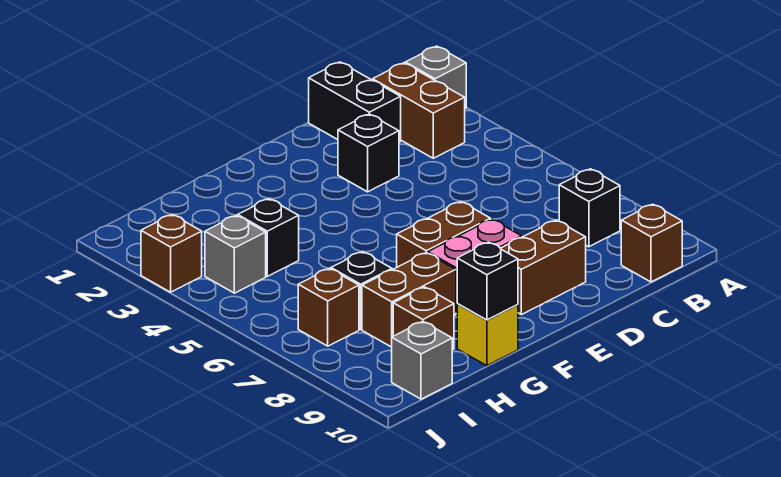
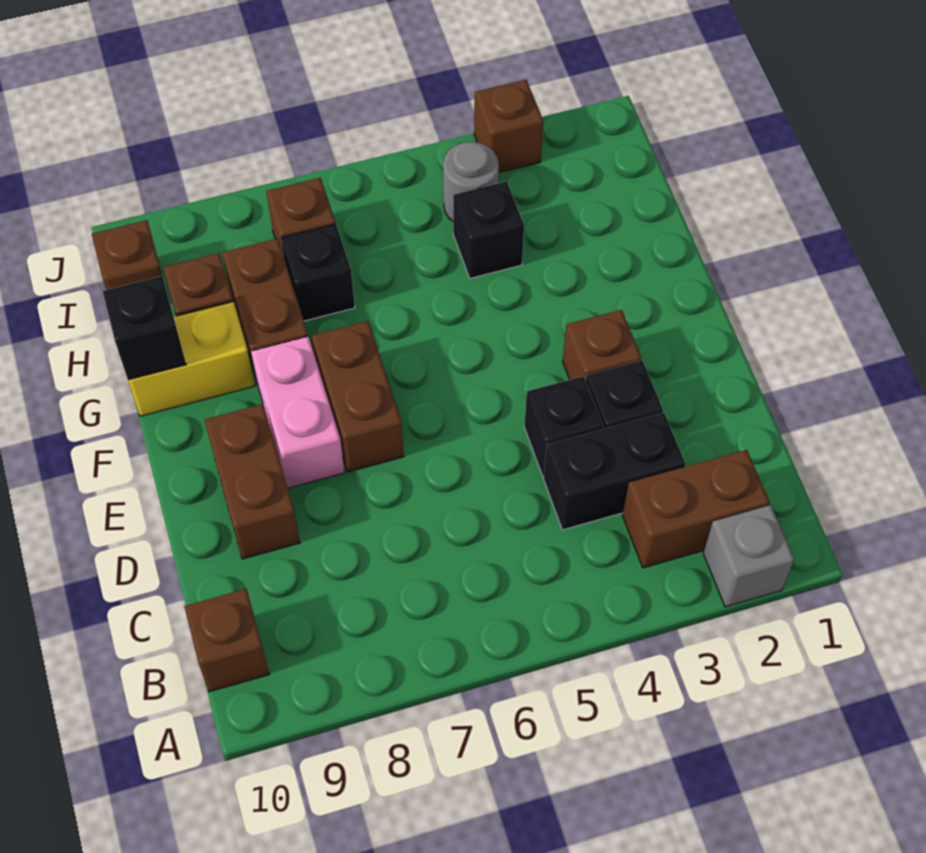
black brick B8 level 1 -> black brick D4 level 1
black brick C1:C2 level 1 -> black brick C3:C4 level 1
none -> brown brick E3 level 1
yellow brick G10 level 1 -> yellow brick G9:G10 level 1
grey brick I4 level 1 -> grey round brick I4 level 1
grey brick I10 level 1 -> brown brick I10 level 1

